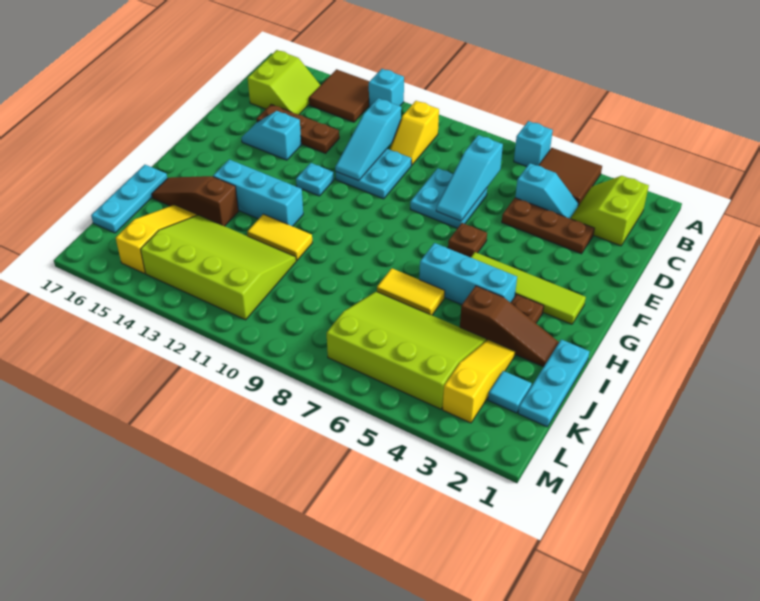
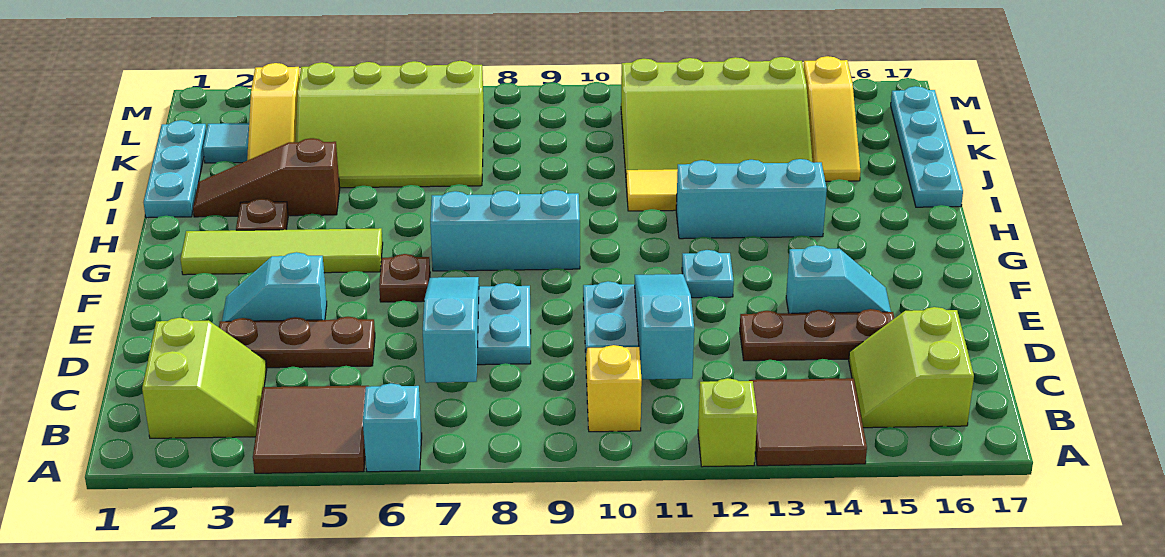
cyan brick A12 level 1 -> lime brick A12 level 1
cyan slope C4:C5 level 1 top 5 -> cyan slope E3:E4 level 1 top 4
cyan brick H4:H6 level 1 -> cyan brick G7:G9 level 1
yellow tile I6:I7 level 1 -> none
brown slope I14:I16 level 1 top 14 -> none
cyan plate I17:K17 level 1 -> cyan plate I17:L17 level 1

